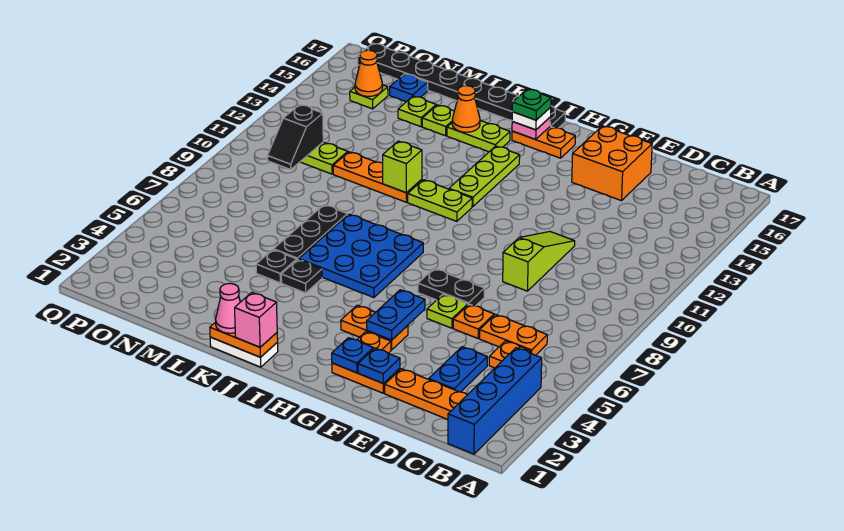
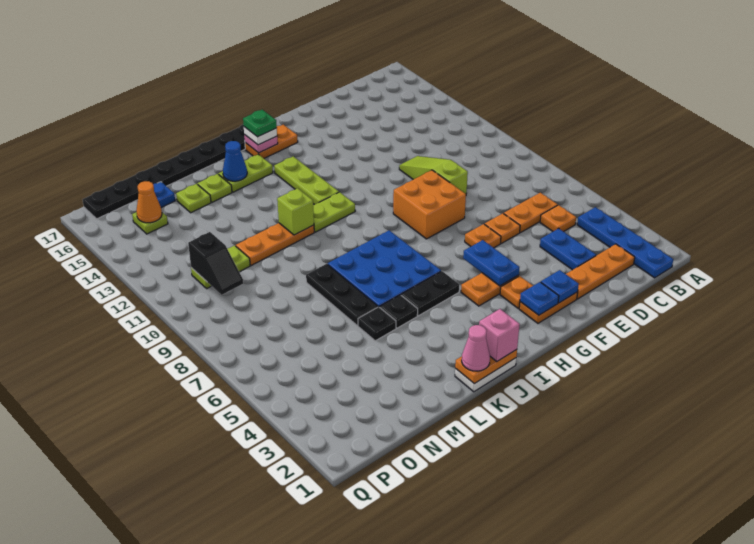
blue brick B1:B4 level 1 -> blue plate B1:B4 level 1
orange brick E15:F16 level 1 -> orange brick F8:G9 level 1
lime plate F6 level 1 -> orange plate F6 level 1
black plate F7:G7 level 1 -> black plate I5:J5 level 1
orange cone K15 level 2 -> blue cone K15 level 2

